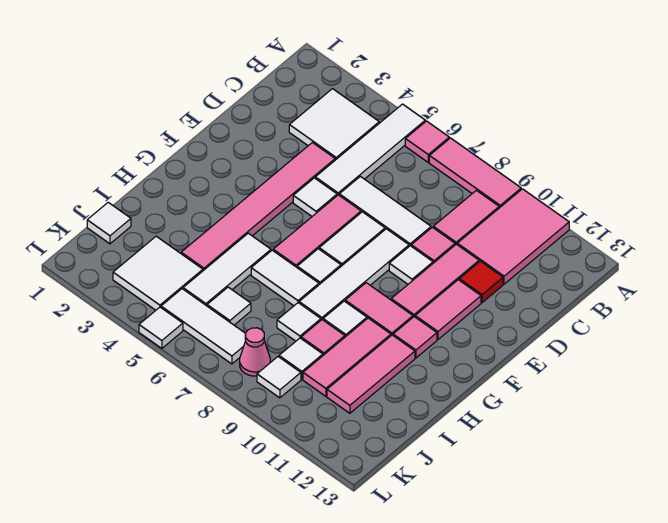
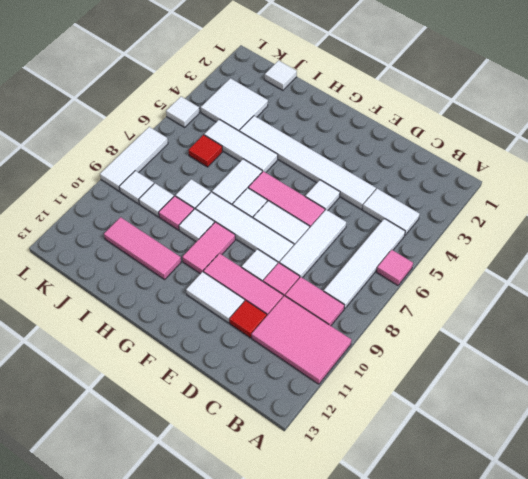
white tile A5:D5 level 1 -> white tile B5:B8 level 1
pink tile A7:A9 level 1 -> none
white tile B3:C4 level 1 -> white tile B4:C4 level 1
pink tile D4:I4 level 1 -> white tile D4:I4 level 1
pink tile E11:F11 level 1 -> white tile E11:F11 level 1
pink tile G11 level 1 -> none
pink tile H10:J10 level 1 -> none
white tile J6 level 1 -> red tile J6 level 1
white tile K5:K7 level 1 -> white tile L7:L9 level 1
pink cone K8 level 1 -> none

